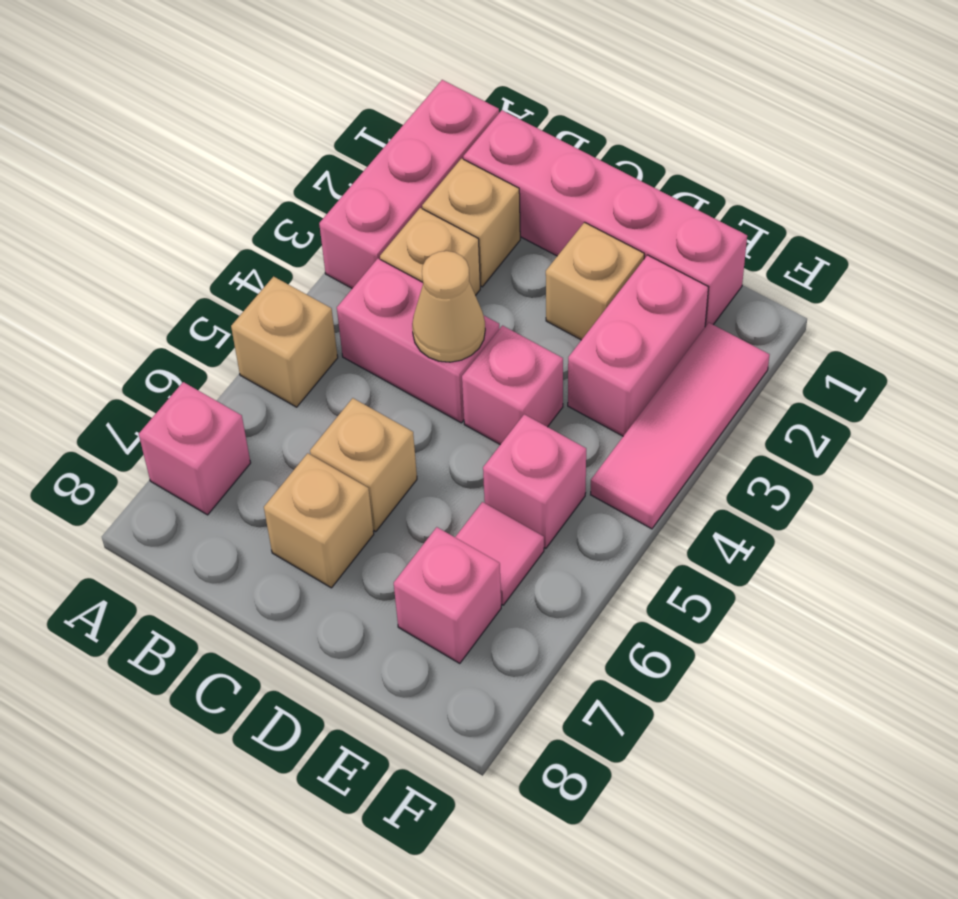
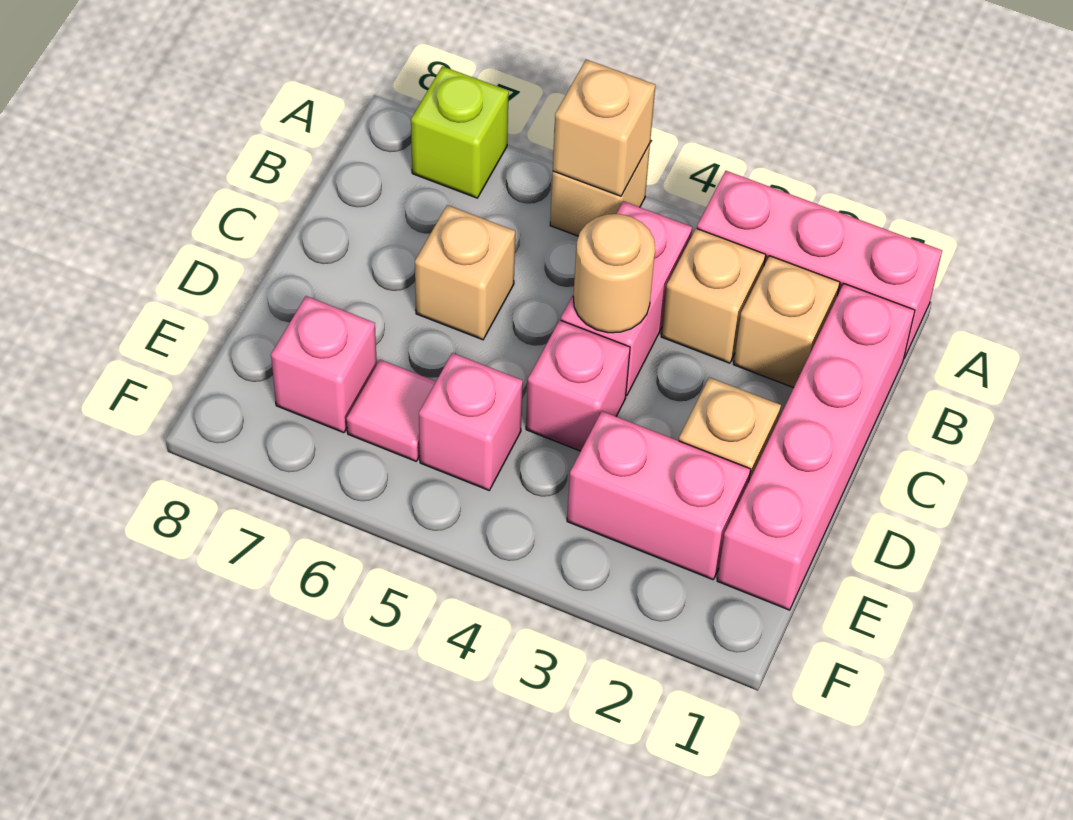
pink brick A7 level 1 -> lime brick A7 level 1
tan cone C4 level 2 -> tan round brick C4 level 2
tan brick C7 level 1 -> tan brick A5 level 2
pink tile F2:F4 level 1 -> none

